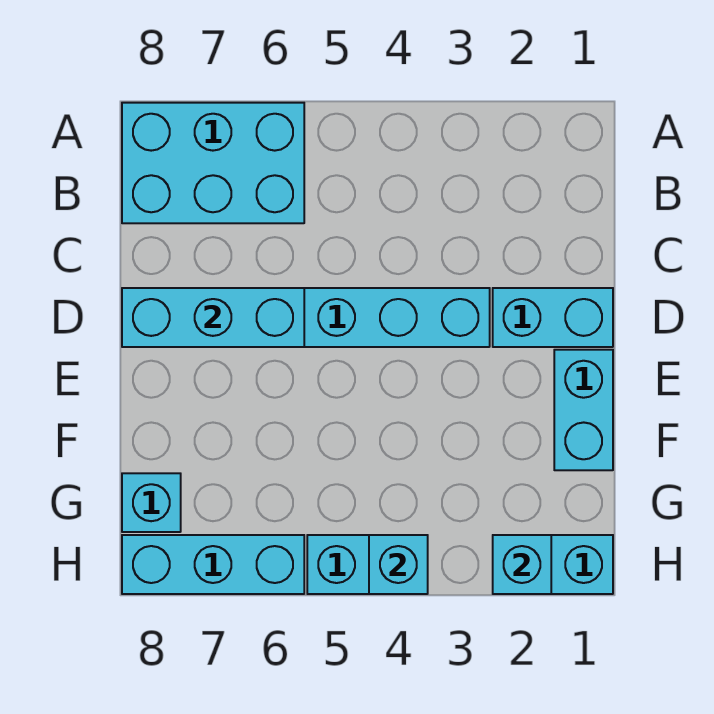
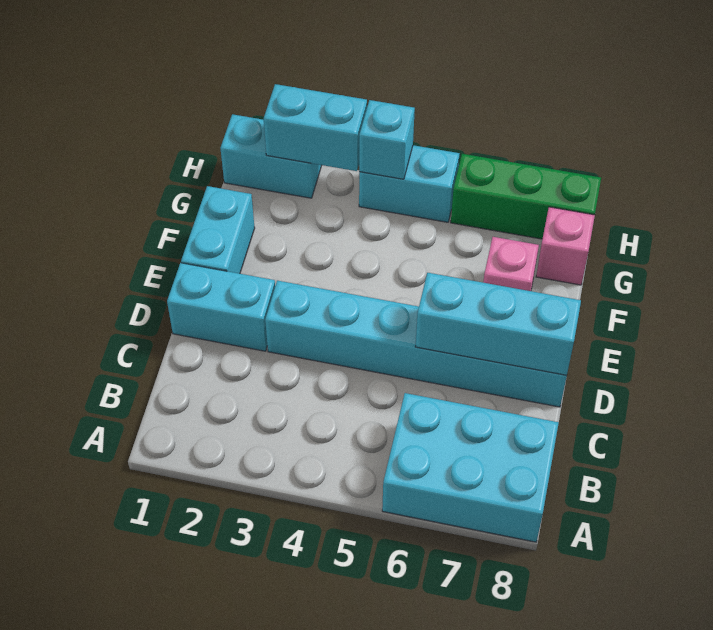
none -> pink brick F7 level 1
cyan brick G8 level 1 -> pink brick G8 level 1
cyan brick H2 level 2 -> cyan brick H2:H3 level 2
cyan brick H6:H8 level 1 -> green brick H6:H8 level 1

